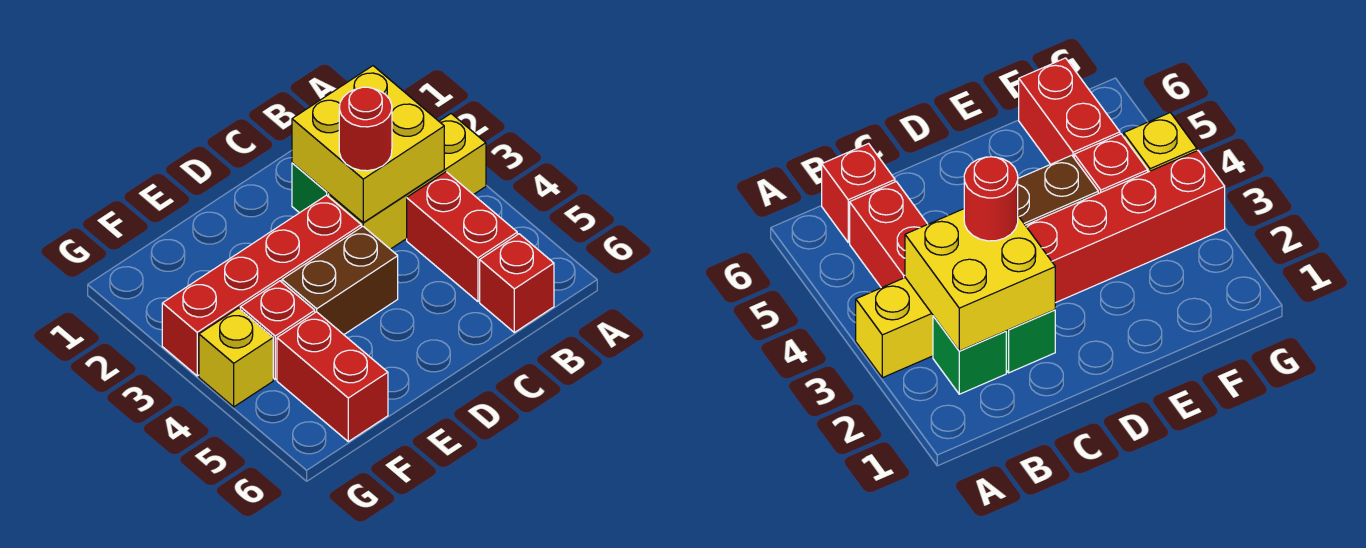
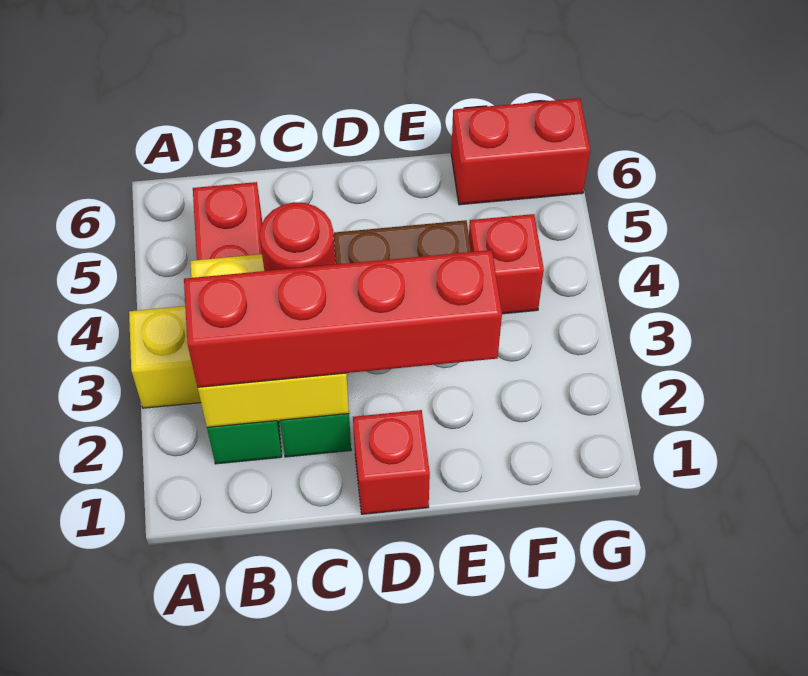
red brick B6 level 1 -> red brick D1 level 1
red brick D3:G3 level 1 -> red brick B2:E2 level 3
red brick F5:F6 level 1 -> red brick F6:G6 level 1
yellow brick G4 level 1 -> none

